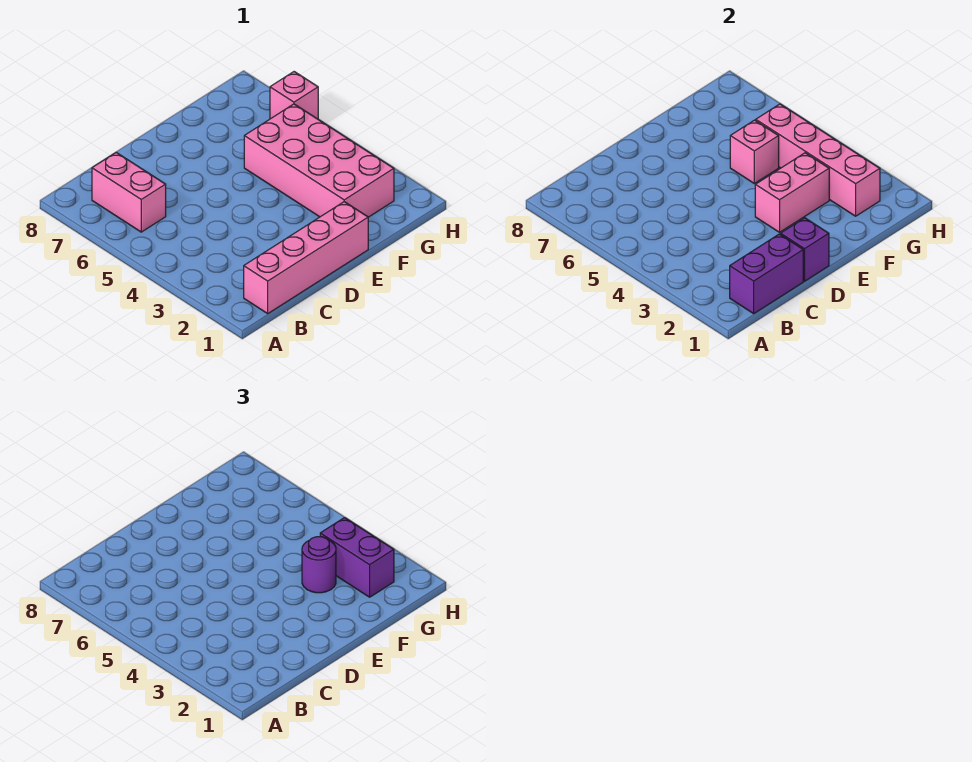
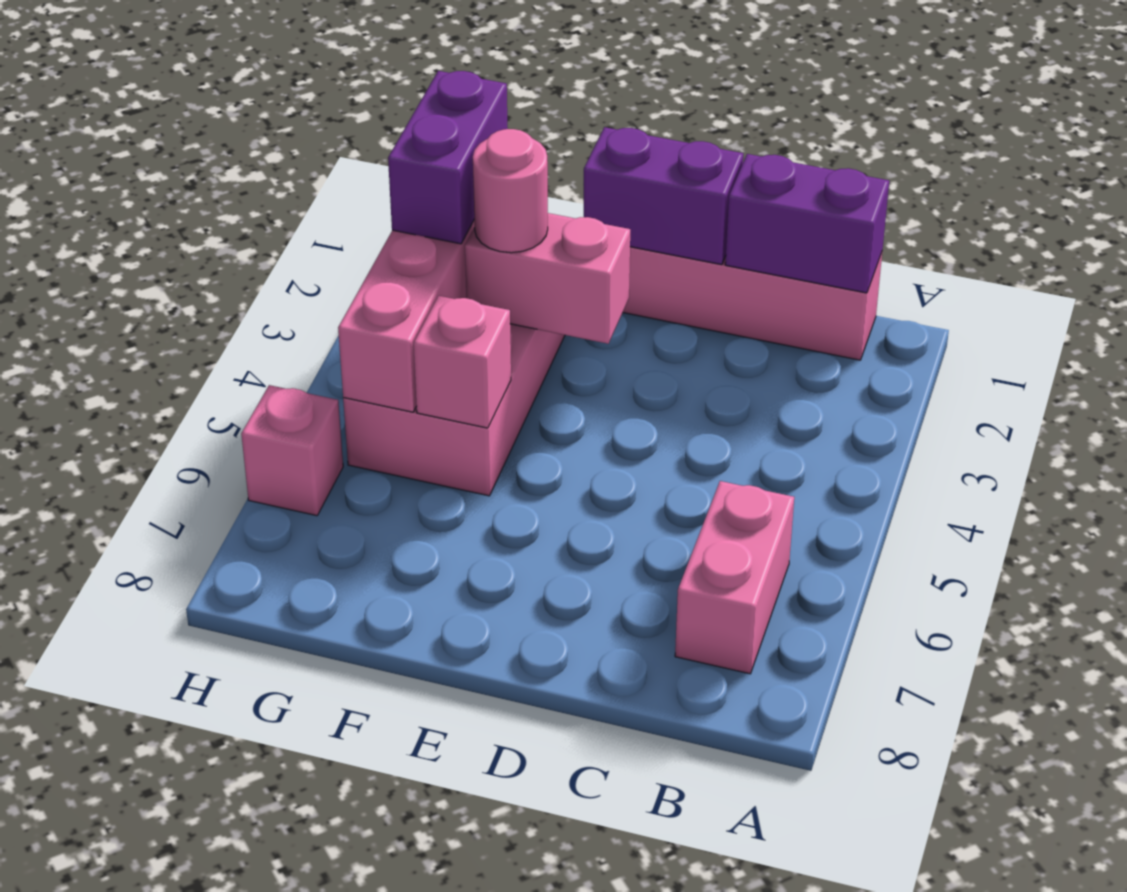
purple brick D1 level 2 -> purple brick D1:E1 level 2
purple round brick F3 level 3 -> pink round brick F3 level 3

